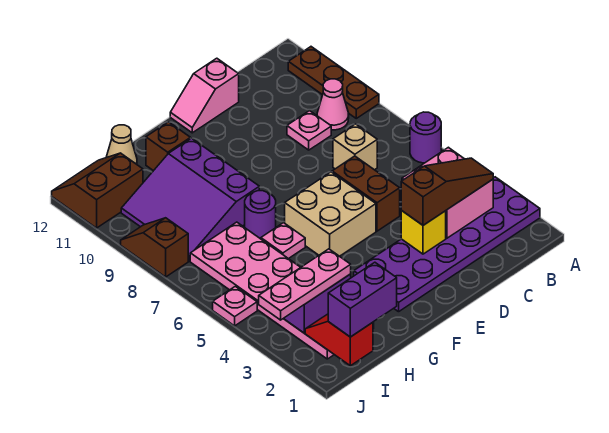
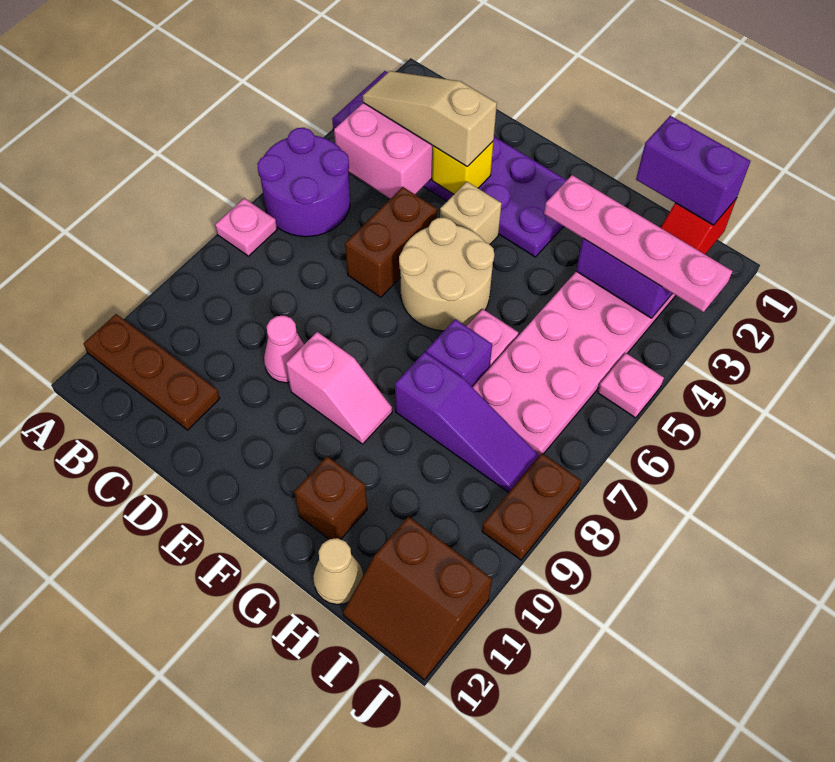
purple round brick A6 level 1 -> purple round brick A5:B6 level 1
brown plate A9:A11 level 1 -> brown plate A11:C11 level 1
brown slope B3:D3 level 3 top D -> tan slope B3:D3 level 3 top D
pink cone B9 level 1 -> pink cone D9 level 1
tan brick C7 level 1 -> tan brick E4 level 1
pink plate C9 level 1 -> pink plate A7 level 1
pink slope D12:E12 level 1 top D -> pink slope E9:F9 level 1 top E
tan brick E5:F6 level 1 -> tan round brick E5:F6 level 1
purple round brick G7 level 1 -> purple brick G7 level 1
purple slope G8:I10 level 1 top G -> purple slope G8:I8 level 1 top G
pink plate H3:J3 level 3 -> pink plate G3:J3 level 3
brown slope J8:J9 level 1 top 8 -> brown plate J8:J9 level 1

